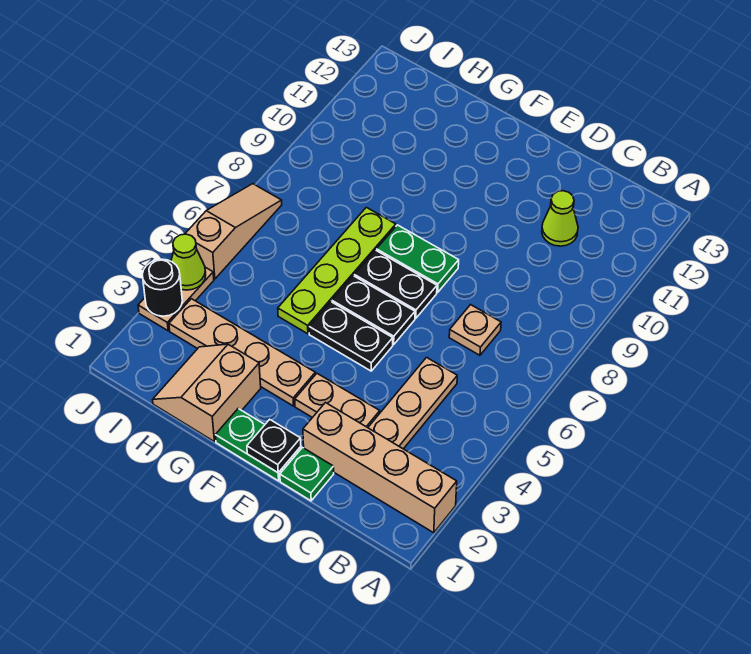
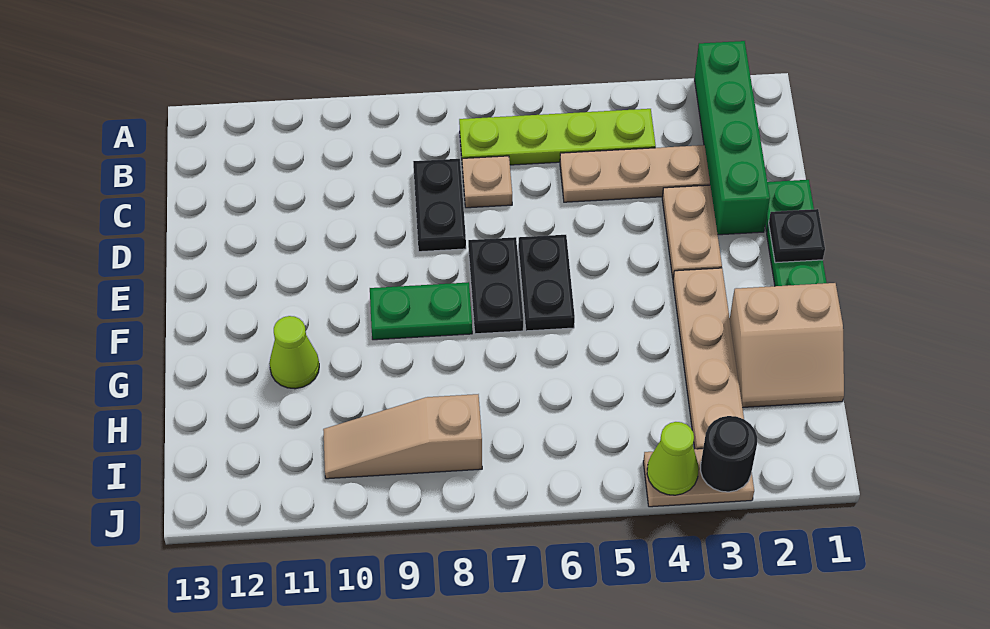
tan brick A2:D2 level 1 -> green brick A2:D2 level 1
lime cone C11 level 1 -> lime cone G11 level 1
black plate E5:F5 level 1 -> black plate C8:D8 level 1
green plate E8:F8 level 1 -> green plate F8:F9 level 1
lime plate G5:G8 level 1 -> lime plate B4:B7 level 1
tan slope J5:J7 level 1 top 5 -> tan slope I8:I10 level 1 top 8

